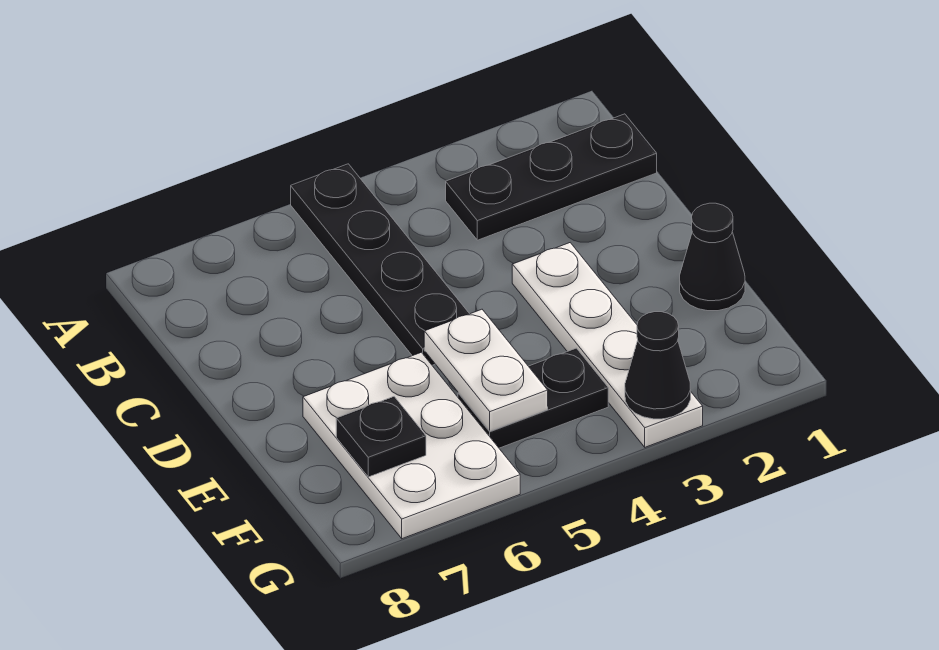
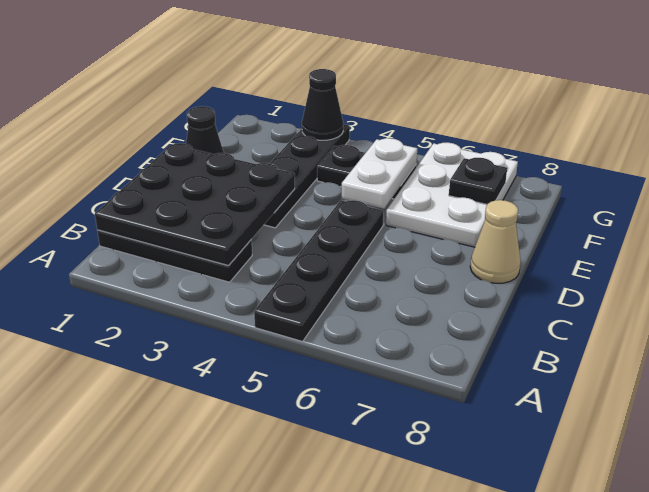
none -> black plate B1:D3 level 2
white plate D3:G3 level 1 -> black plate D3:G3 level 1
none -> tan cone D8 level 1

